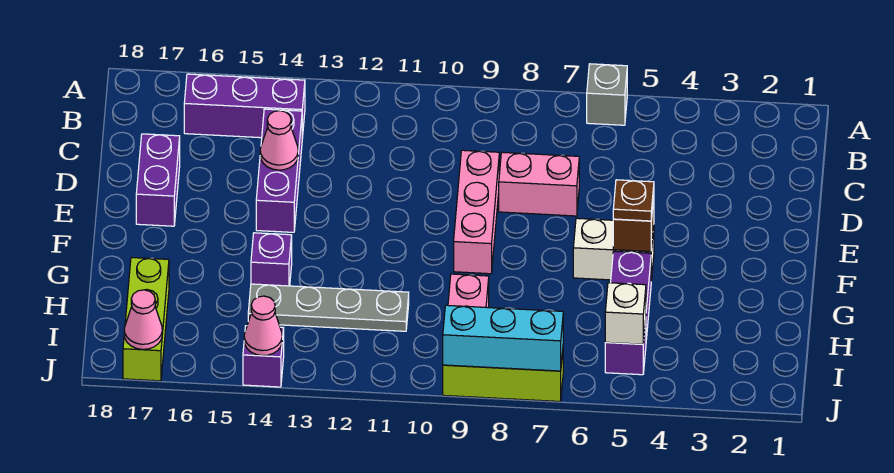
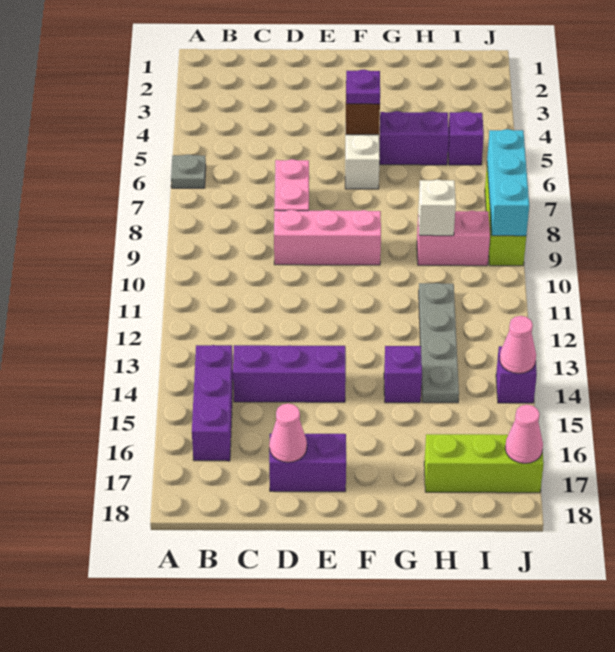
grey brick A6 level 1 -> grey plate A6 level 1
pink cone D14 level 2 -> pink cone D17 level 2
brown plate F5 level 3 -> purple plate F5 level 3
white brick I5 level 2 -> white brick H9 level 2

